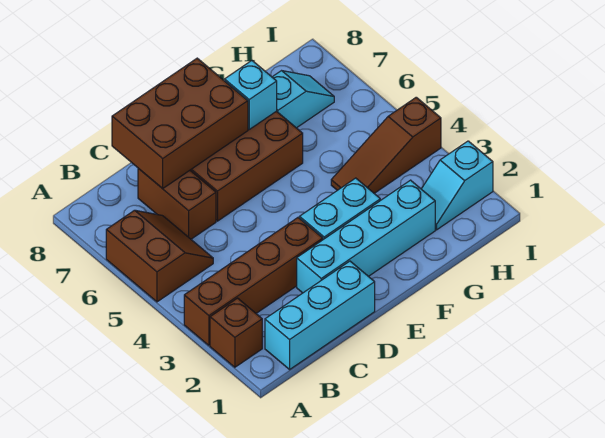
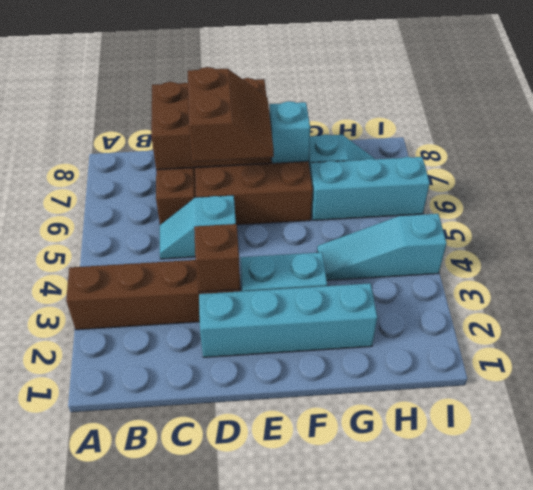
brown brick A2 level 1 -> brown brick D3 level 2
brown slope A5:B6 level 1 top A -> brown slope D6:E7 level 3 top D
cyan brick B1:D1 level 1 -> cyan brick G6:I6 level 1
brown slope G4:I4 level 1 top I -> cyan slope G4:I4 level 1 top I
cyan slope H2:I2 level 1 top I -> cyan slope C5:D5 level 1 top D

